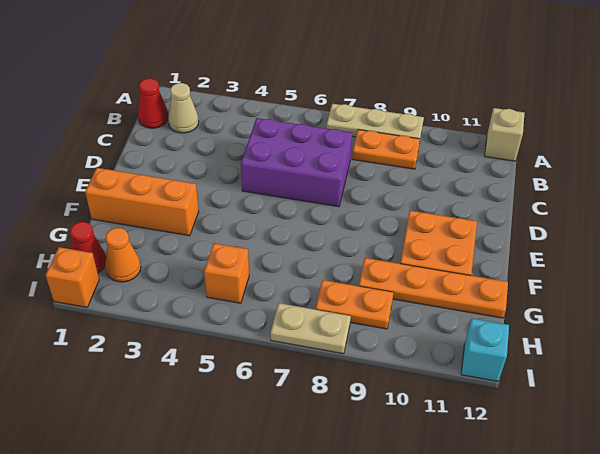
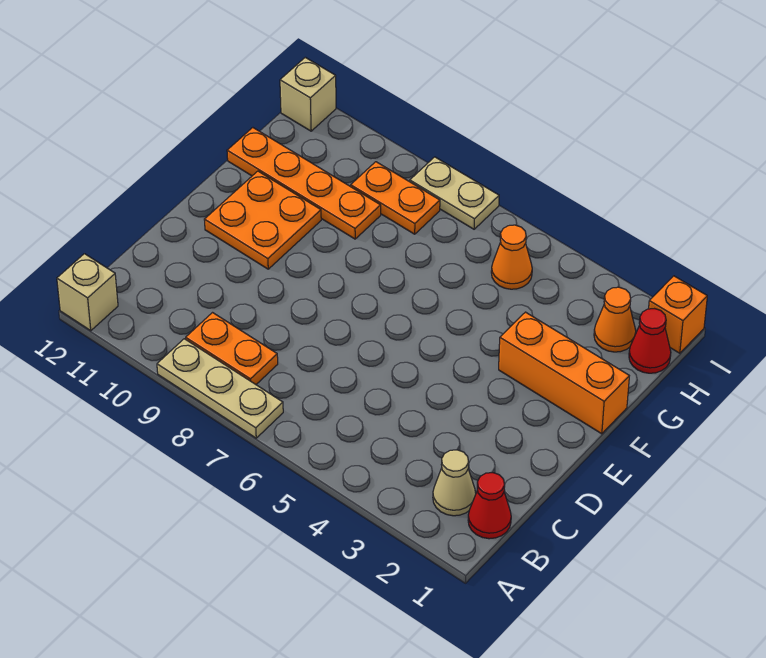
purple brick C5:D7 level 1 -> none
orange brick H5 level 1 -> orange cone H5 level 1
cyan brick I12 level 1 -> tan brick I12 level 1

